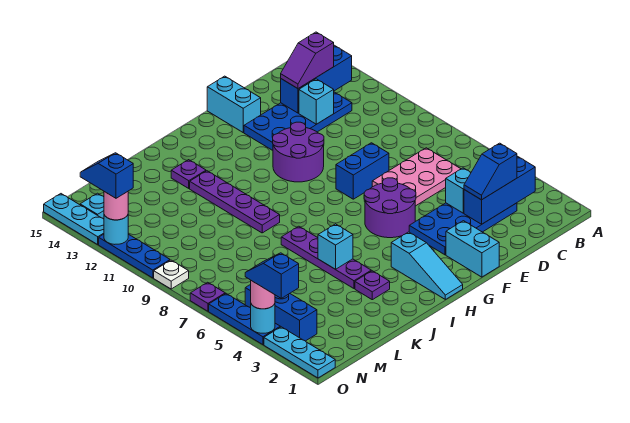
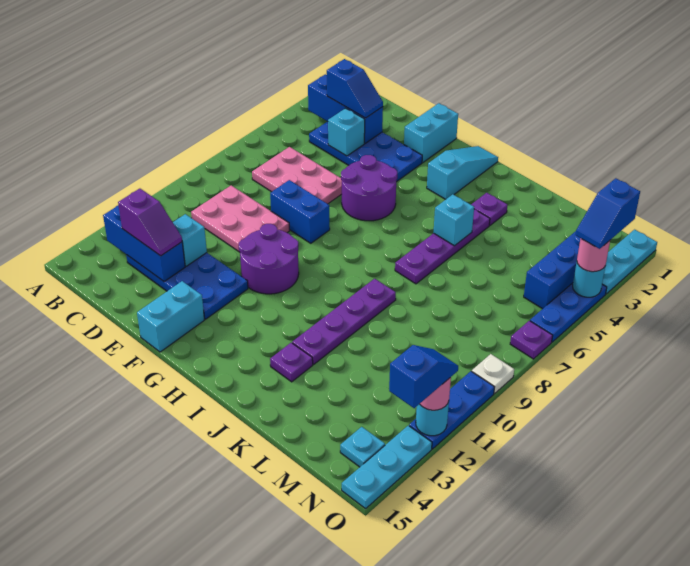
none -> pink plate C9:E10 level 1
blue slope O12:O13 level 4 top 12 -> blue slope O12:O13 level 4 top 13

